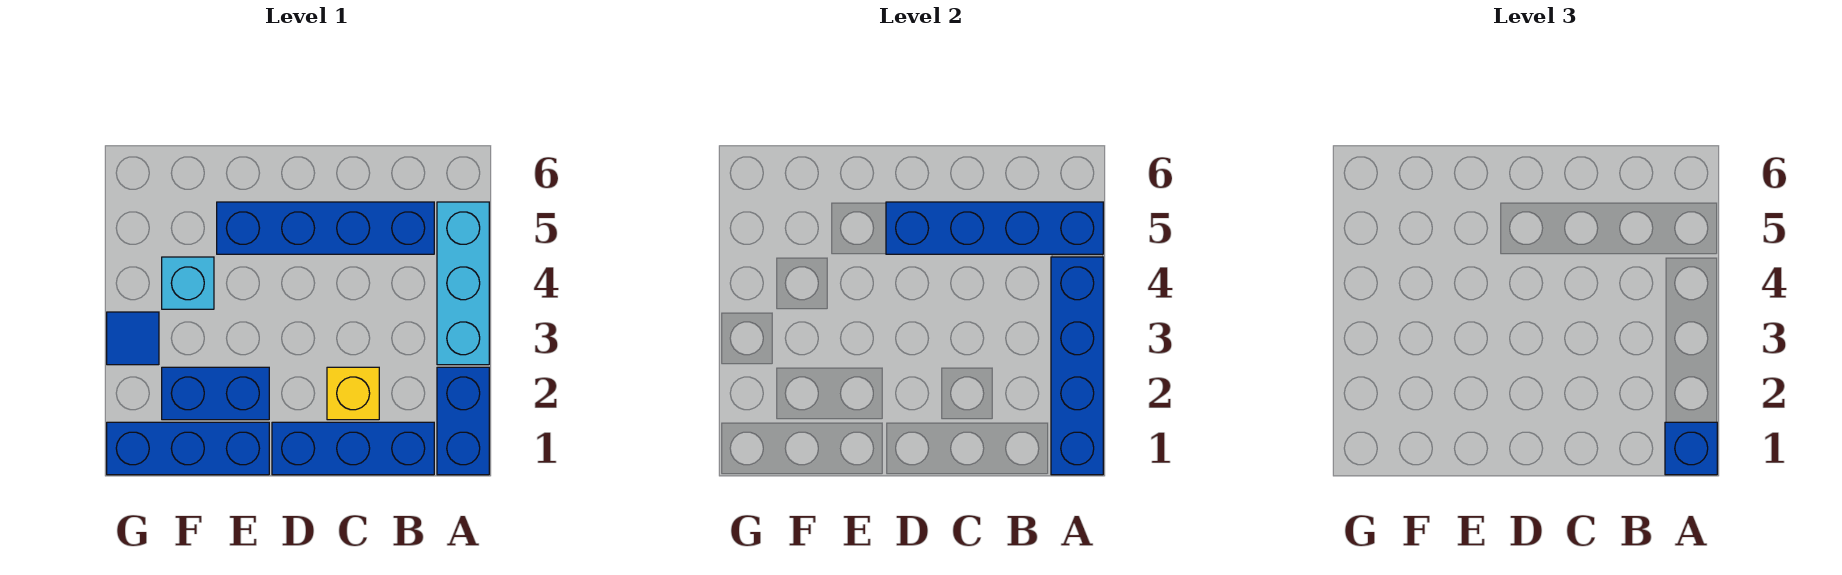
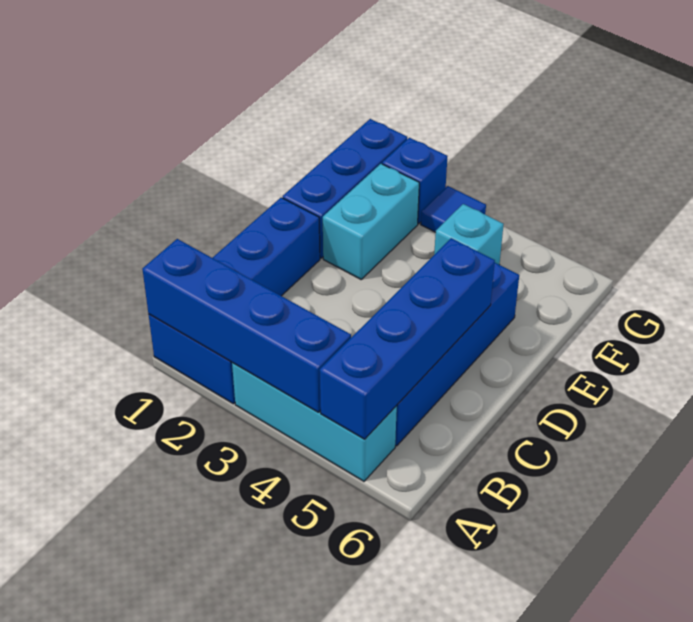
blue brick A1 level 3 -> blue brick G2 level 1
yellow brick C2 level 1 -> none
blue brick E2:F2 level 1 -> cyan brick E2:F2 level 1

